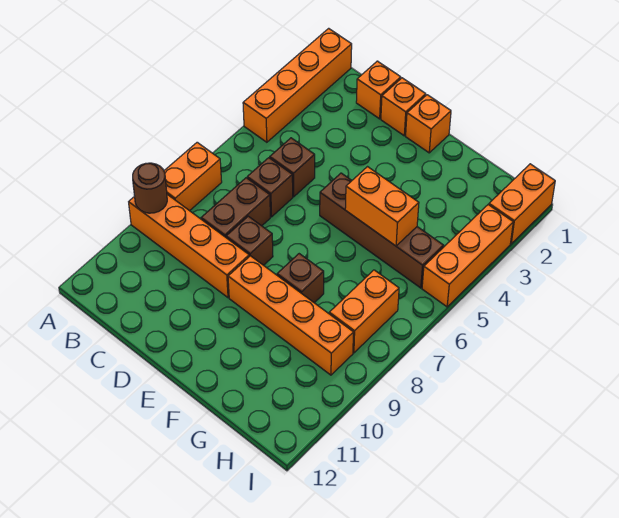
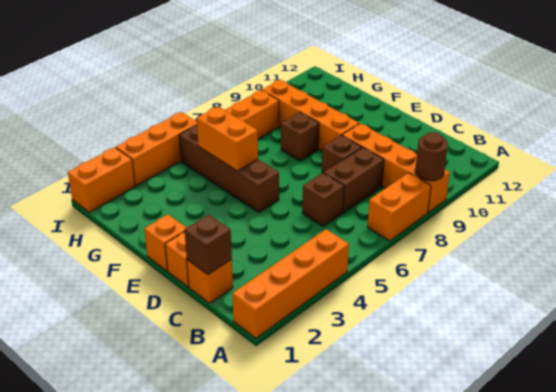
brown brick C5 level 1 -> brown brick C1 level 2

